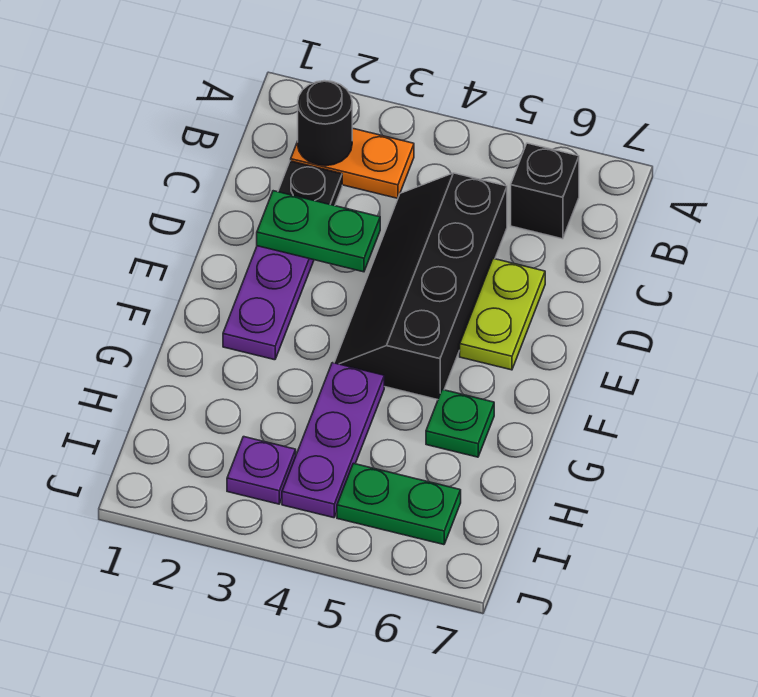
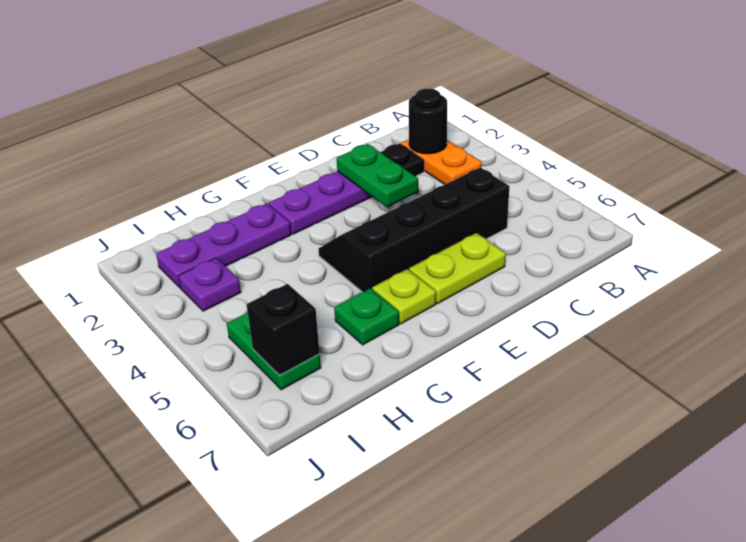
black brick B6 level 1 -> black brick I6 level 2
none -> lime plate F6 level 1
purple plate G4:I4 level 1 -> purple plate G2:I2 level 1

